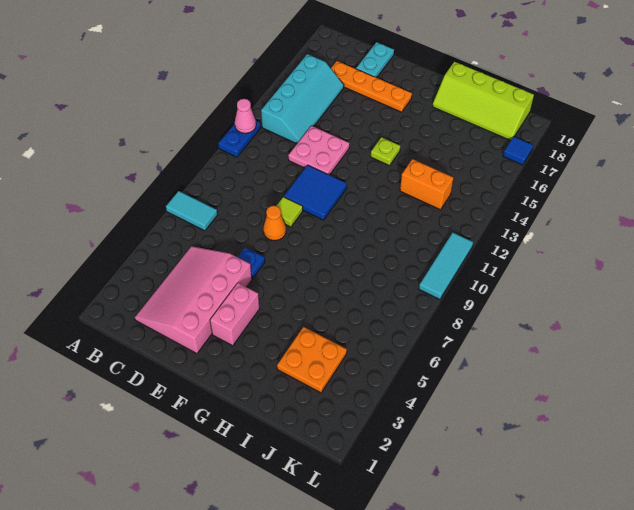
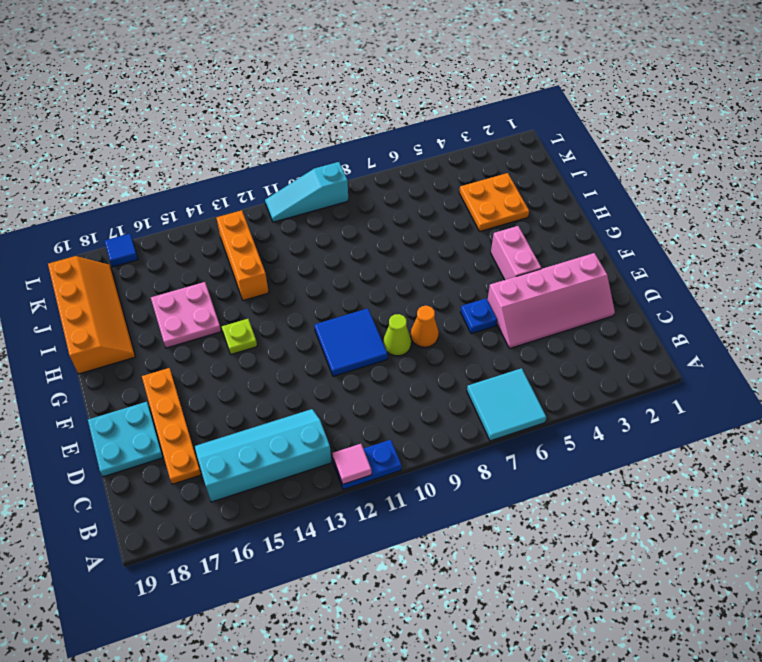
cyan tile A7:B7 level 1 -> cyan tile A6:B7 level 1
pink cone A12 level 2 -> pink tile A12 level 2
pink slope C2:E5 level 1 top E -> pink slope D2:E5 level 1 top E
pink plate D12:E13 level 1 -> pink plate H15:I16 level 1
cyan plate D18:D19 level 1 -> cyan plate D18:E19 level 1
lime tile E9 level 1 -> lime cone E9 level 1
pink brick F3:F4 level 1 -> pink brick F4:G4 level 1
lime slope H18:K19 level 1 top 19 -> orange slope H18:K19 level 1 top 19
orange brick I13:J13 level 1 -> orange brick I13:K13 level 1
cyan tile L9:L11 level 1 -> cyan slope L9:L11 level 1 top 9

